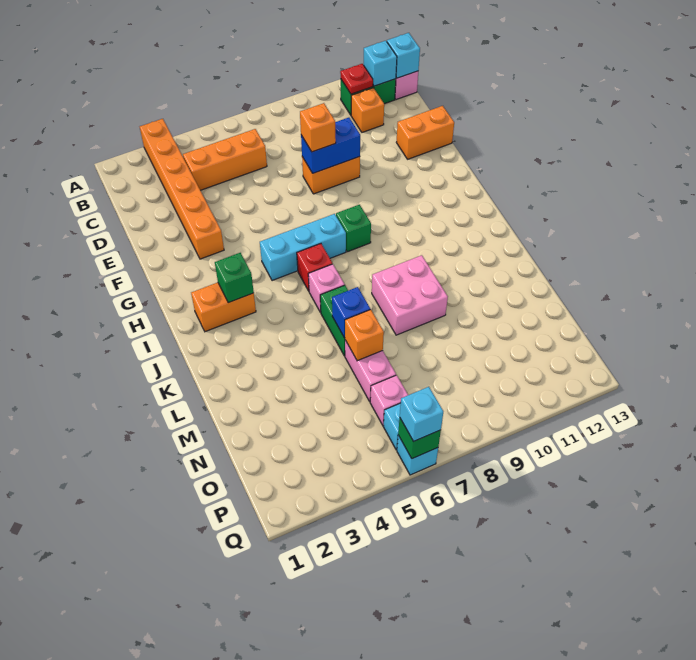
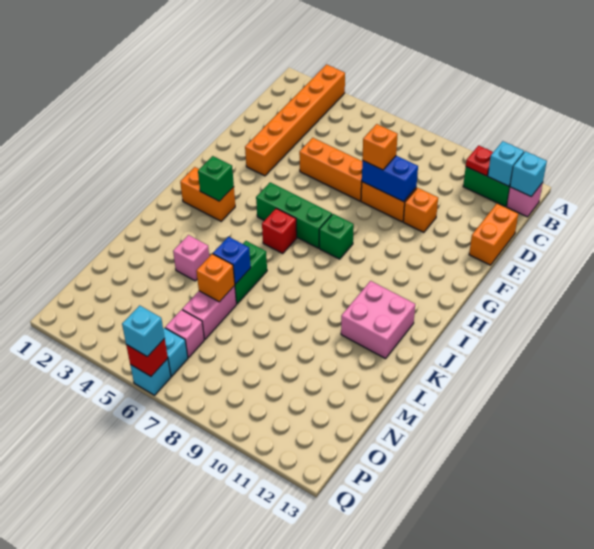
orange brick C4:C6 level 1 -> orange brick E5:E7 level 1
orange brick C11 level 1 -> orange brick E10 level 1
orange brick E12:E13 level 1 -> orange brick D13:E13 level 1
cyan brick H5:H7 level 1 -> green brick H5:H7 level 1
pink brick J6 level 1 -> pink brick L4 level 1
pink brick K8:L9 level 1 -> pink brick J11:K12 level 1
green brick Q6 level 2 -> red brick Q6 level 2

